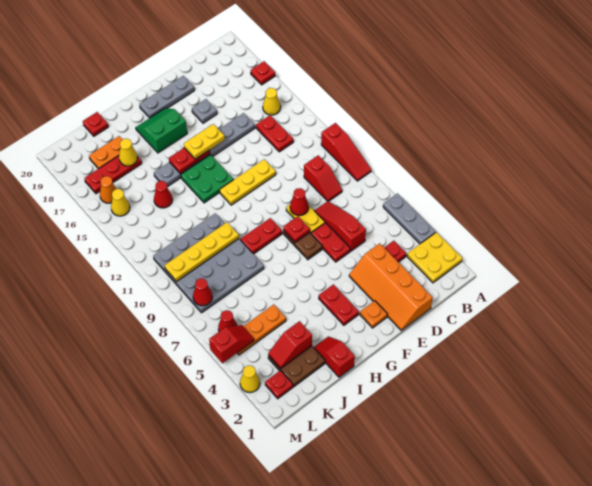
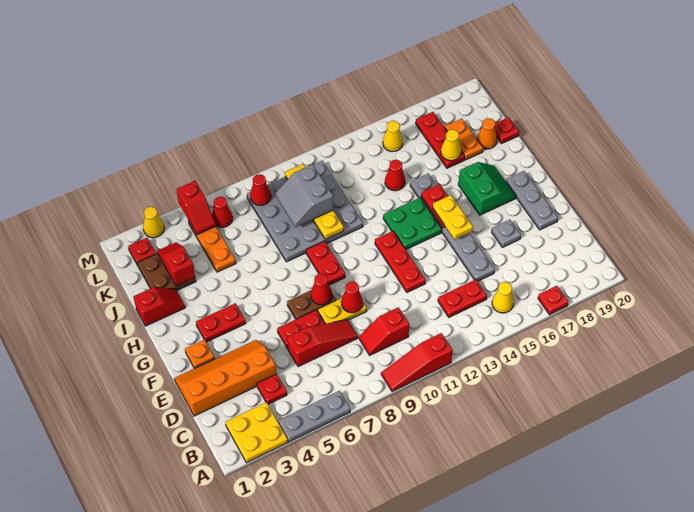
yellow plate E12:G12 level 1 -> red plate E12:G12 level 1
red plate F8 level 2 -> red cone F8 level 2
none -> grey slope J9:K10 level 3 top 10
orange cone L16 level 1 -> orange cone J19 level 1

